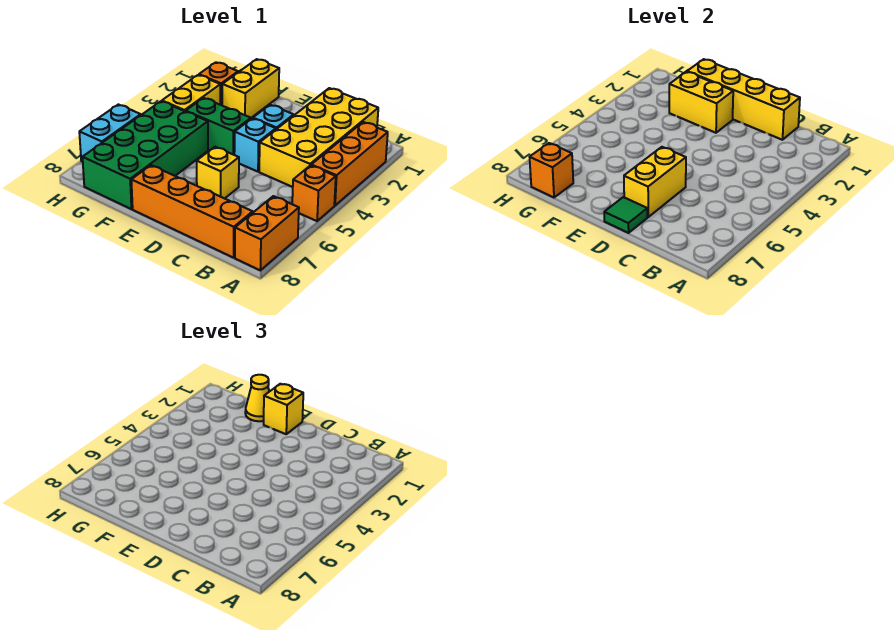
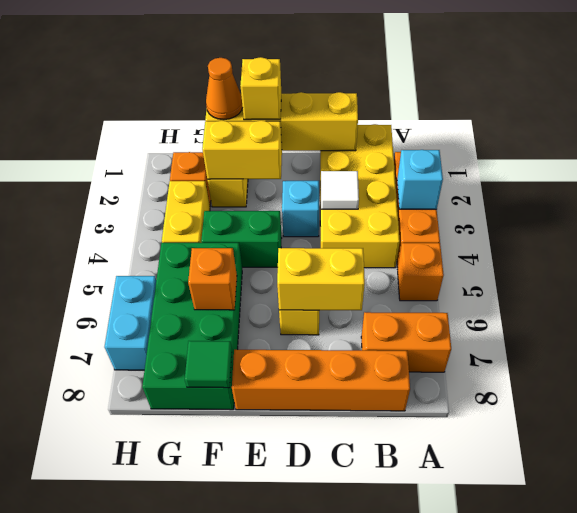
orange brick A7:A8 level 1 -> orange brick A7:B7 level 1
none -> white tile C3 level 2
cyan brick D4 level 1 -> cyan brick A3 level 2
yellow brick D6:D7 level 2 -> yellow brick C6:D6 level 2
green tile D8 level 2 -> green tile F8 level 2
yellow cone F1 level 3 -> orange cone F1 level 3
orange brick G8 level 2 -> orange brick F6 level 2

